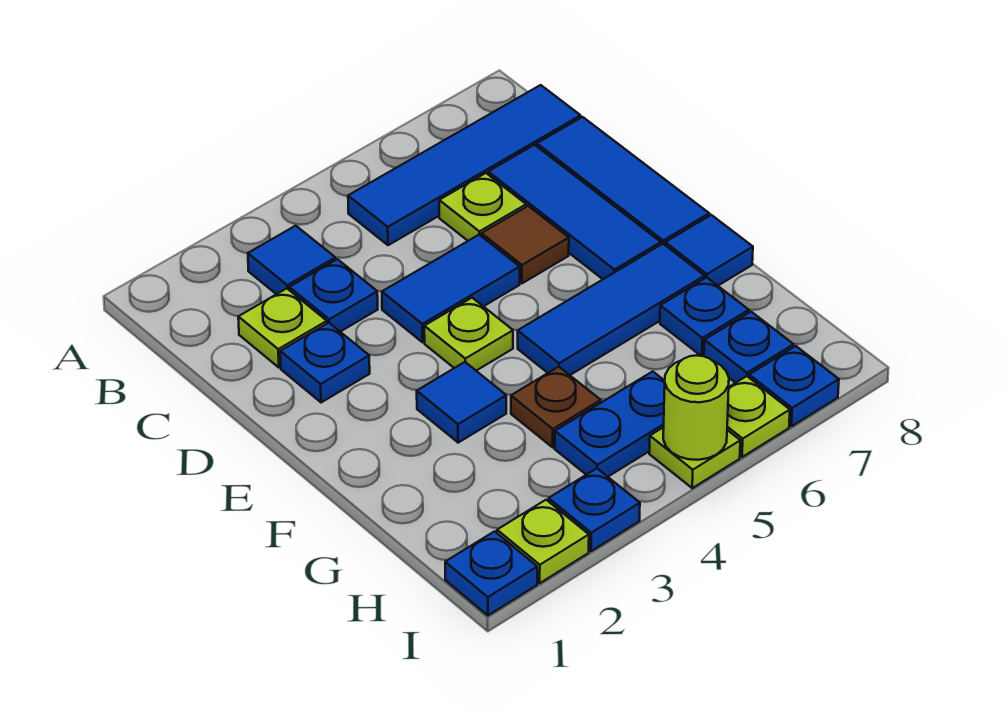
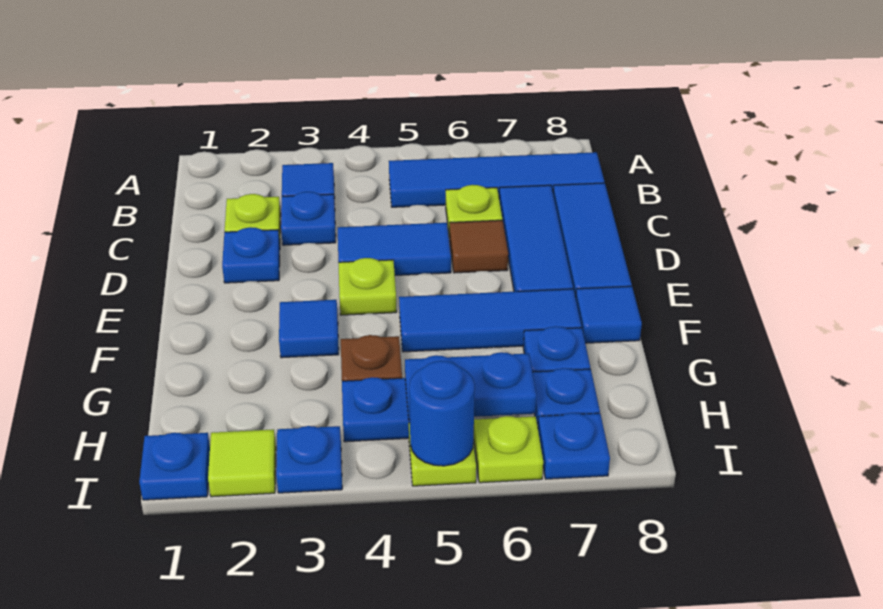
none -> blue plate H5:H6 level 2
lime plate I2 level 1 -> lime tile I2 level 1
lime round brick I5 level 2 -> blue round brick I5 level 2

